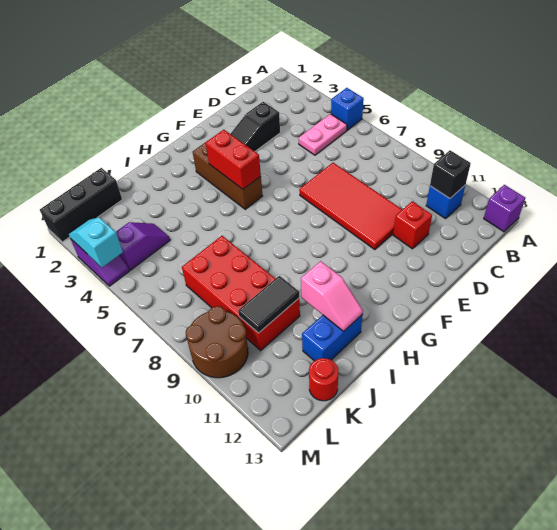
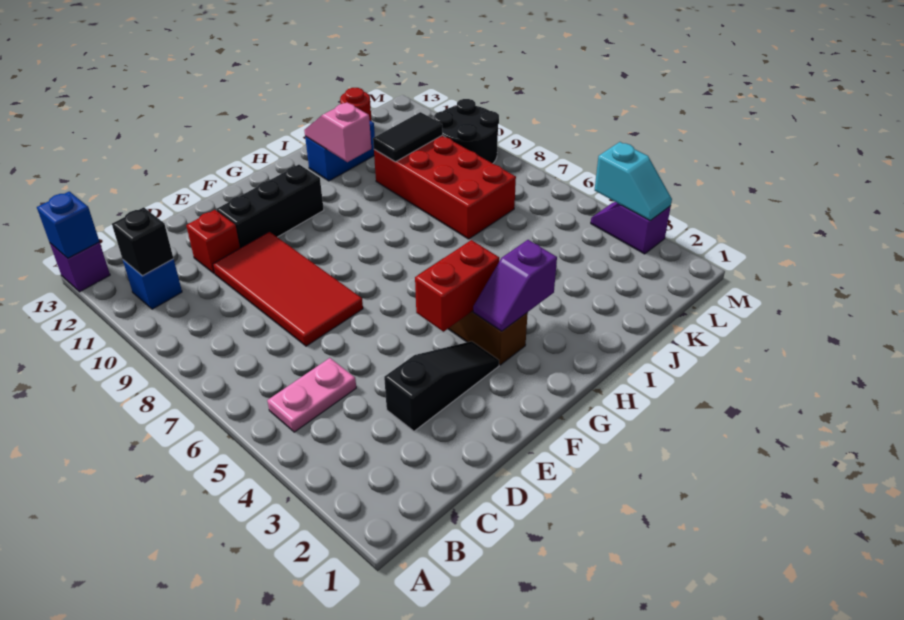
blue brick A5 level 1 -> blue brick A13 level 2
red brick G4:G5 level 2 -> red brick F4:G4 level 2
black brick K1:M1 level 1 -> black brick E11:G11 level 1
purple slope K4:L4 level 1 top L -> purple slope G3:H3 level 2 top H
brown round brick L9:M10 level 1 -> black round brick L9:M10 level 1

